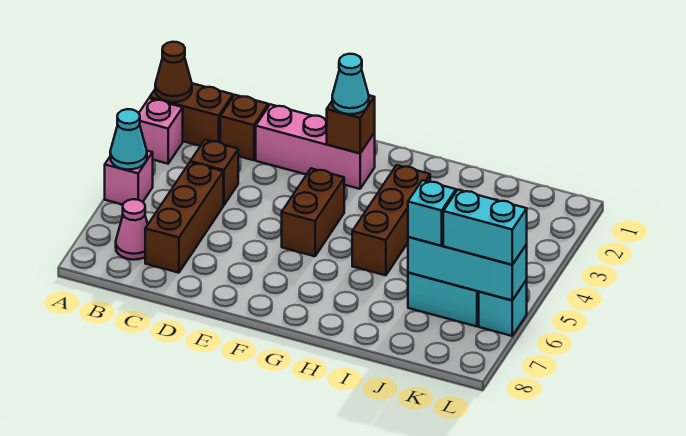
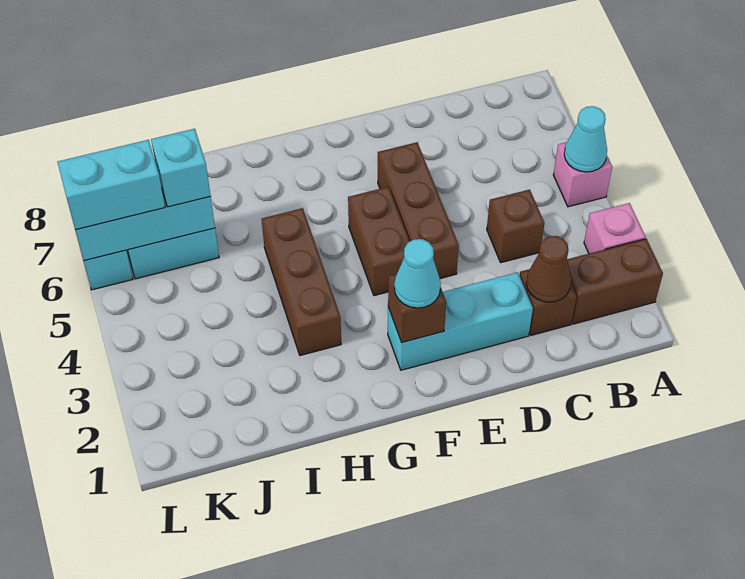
brown cone A2 level 2 -> brown cone C2 level 2
pink cone B7 level 1 -> none
brown brick C5:C7 level 1 -> brown brick E4:E6 level 1
pink brick D2:F2 level 1 -> cyan brick D2:F2 level 1

